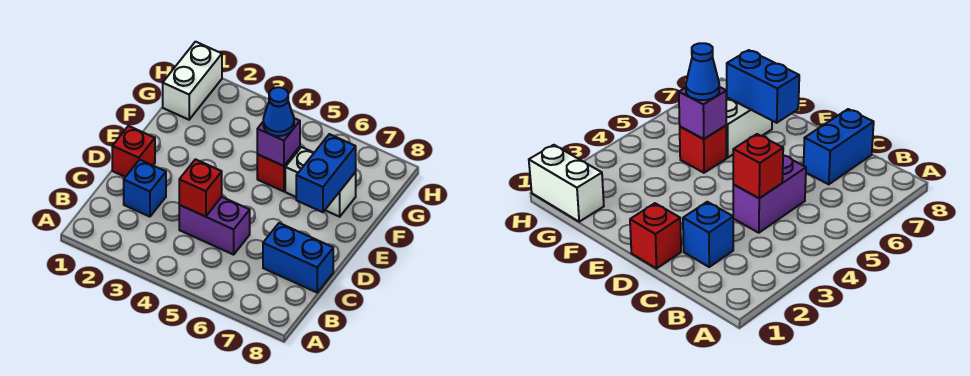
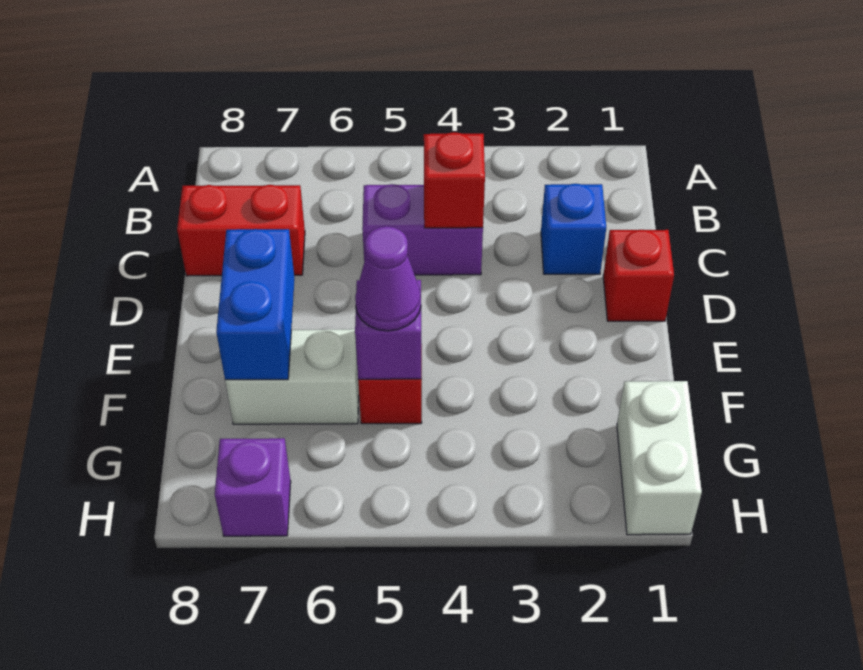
blue brick C7:C8 level 1 -> red brick C7:C8 level 1
blue cone F5 level 3 -> purple cone F5 level 3
none -> purple brick H7 level 1

